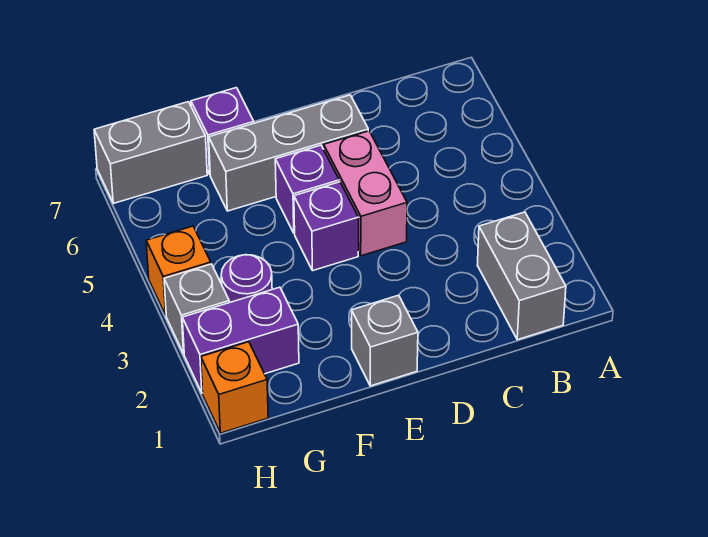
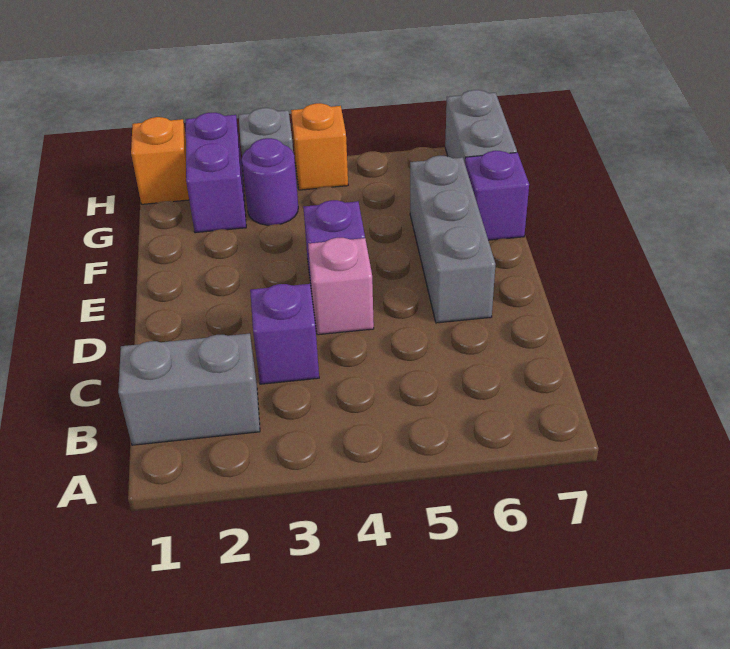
pink brick D4:D5 level 1 -> pink brick D4 level 1
grey brick E1 level 1 -> none
purple brick E5 level 1 -> purple brick C3 level 1

